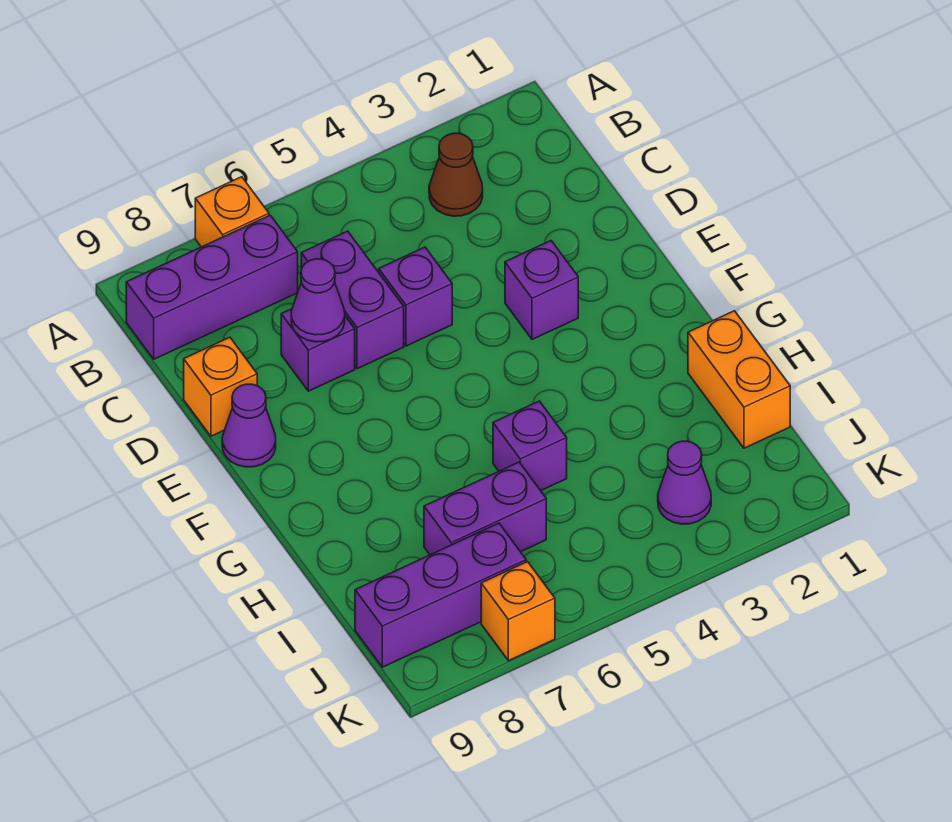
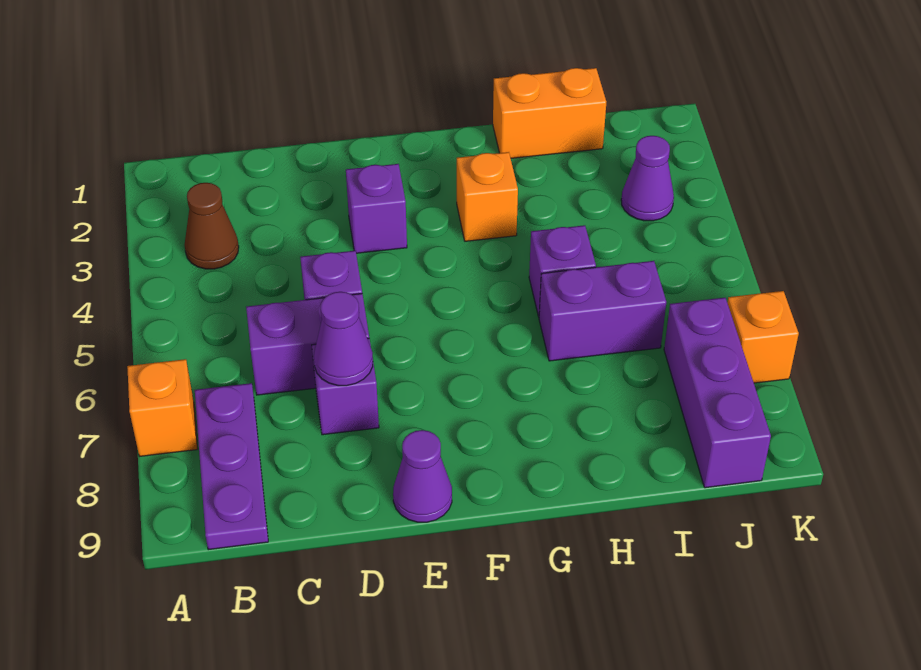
purple brick B7:B9 level 1 -> purple plate B7:B9 level 1
orange brick D9 level 1 -> orange brick G3 level 1
purple brick I6:I7 level 1 -> purple brick H6:I6 level 1

